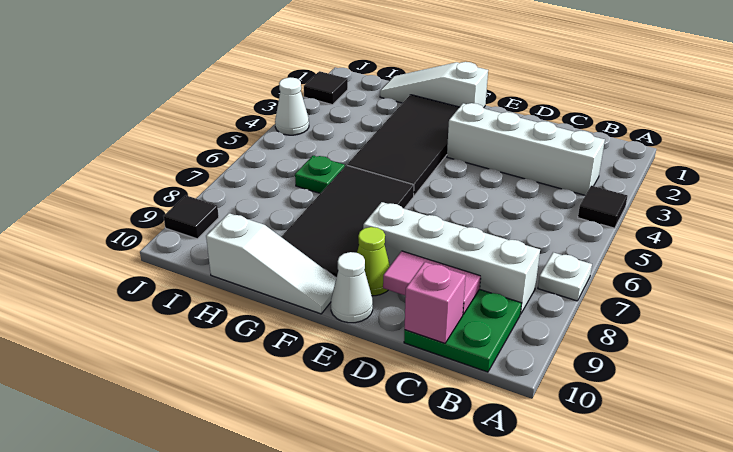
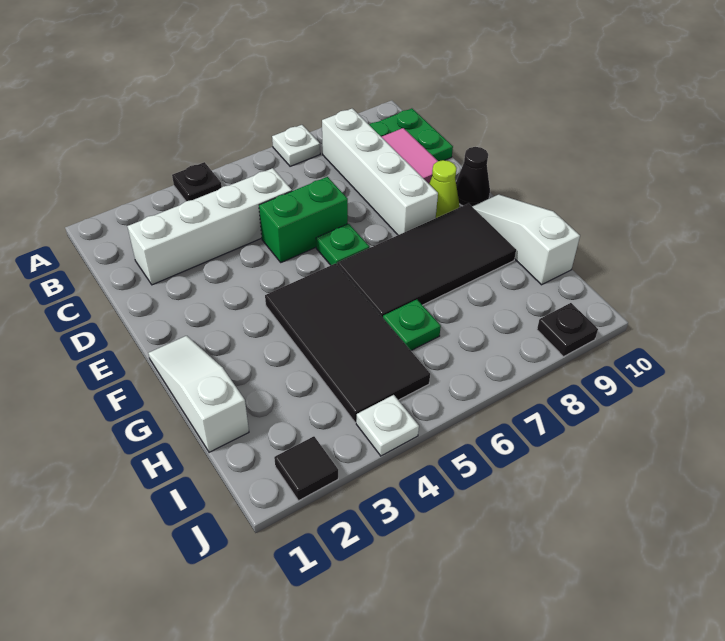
black tile A4 level 1 -> black plate A4 level 1
white brick B3:E3 level 1 -> white brick C2:C5 level 1
pink brick C10 level 2 -> none
none -> green brick D5:D6 level 1
none -> green plate E6 level 1
white cone E10 level 1 -> black cone E10 level 1
white slope F1:H1 level 1 top F -> white slope F1:H1 level 1 top H
black tile F2:G5 level 1 -> black tile F4:I5 level 1
white cone J4 level 1 -> white plate J4 level 1
black tile J9 level 1 -> black plate J9 level 1

